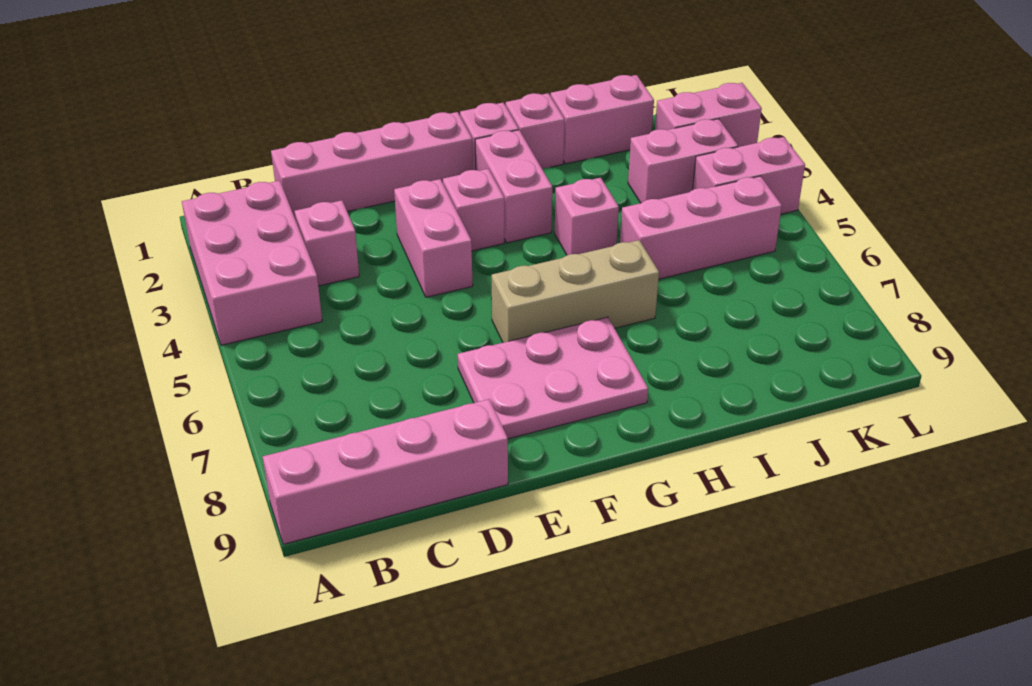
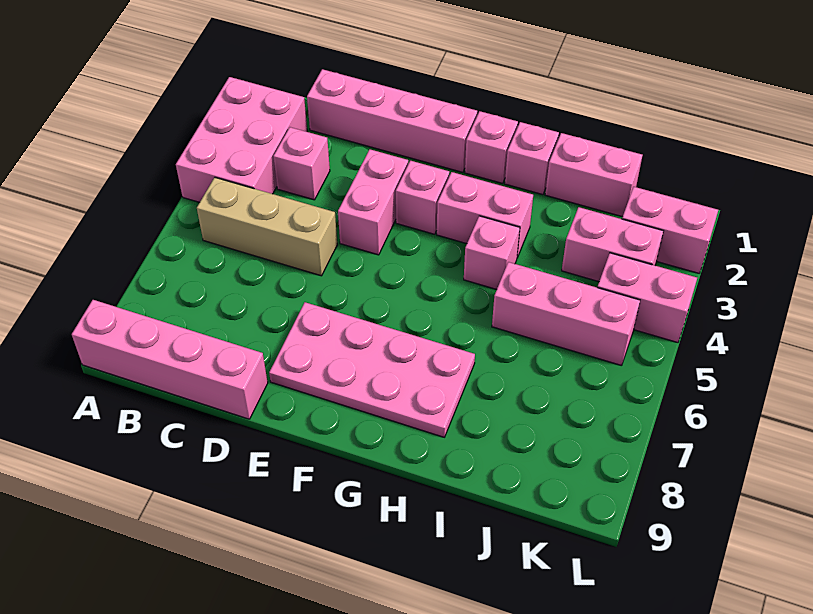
pink plate E7:G8 level 1 -> pink plate E7:H8 level 1
tan brick F6:H6 level 1 -> tan brick B5:D5 level 1
pink brick G2:G3 level 1 -> pink brick G3:H3 level 1

